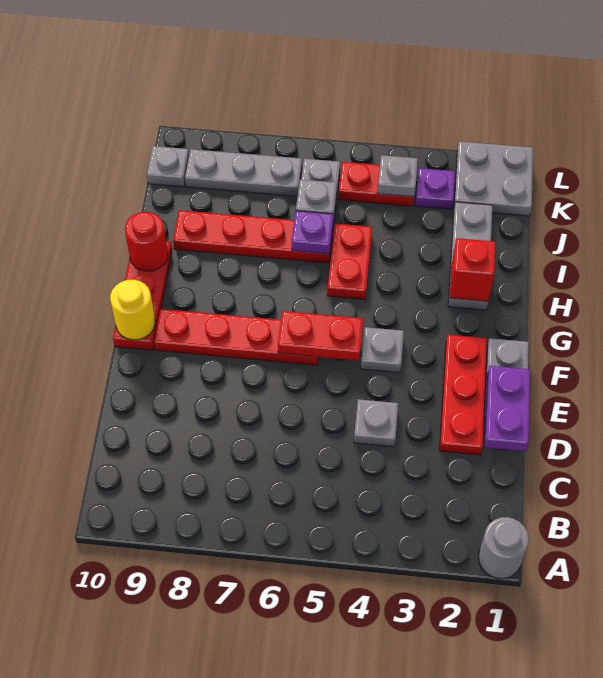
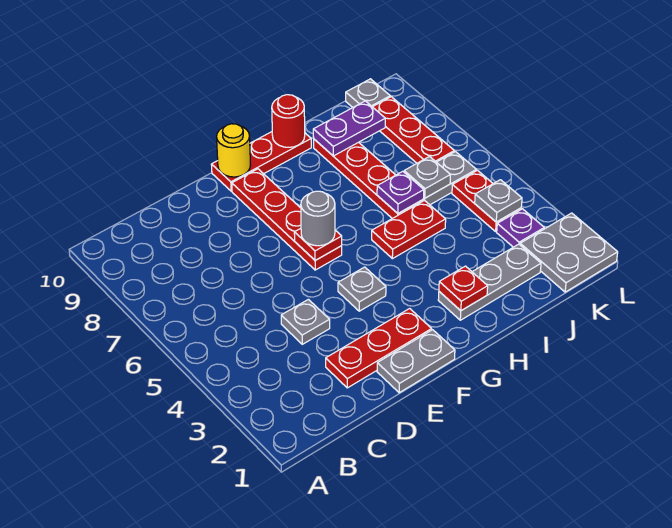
grey round brick A1 level 1 -> grey round brick F6 level 3
purple plate D1:E1 level 2 -> purple plate I9:J9 level 2
red plate F5:F6 level 2 -> red plate F6 level 2
red brick H2 level 2 -> red plate H2 level 2
grey plate K7:K9 level 1 -> red plate K7:K9 level 1

